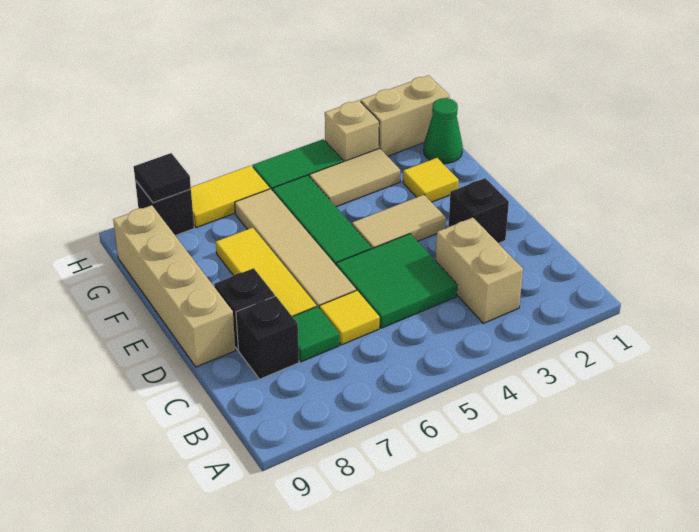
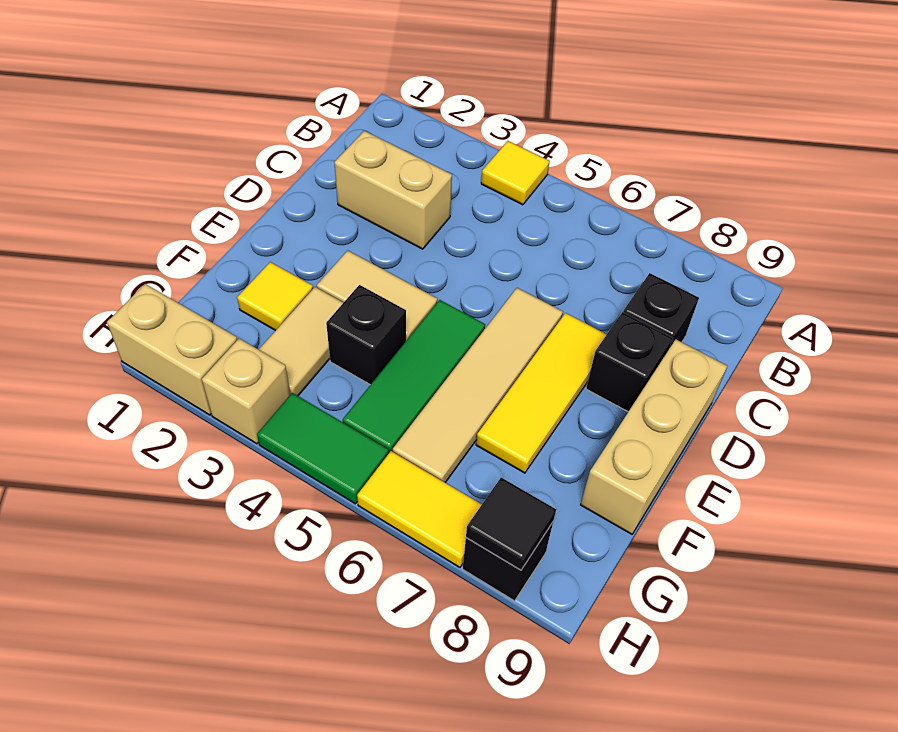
tan brick B3:C3 level 1 -> tan brick C2:C3 level 1
green tile C4:D5 level 1 -> none
yellow tile C6 level 1 -> yellow tile A4 level 1
green tile C7 level 1 -> none
black brick D2 level 1 -> black brick F4 level 1
tan brick D9:G9 level 1 -> tan brick D9:F9 level 1
green cone G1 level 1 -> none
tan tile G3:G4 level 1 -> tan tile F3:G3 level 1

